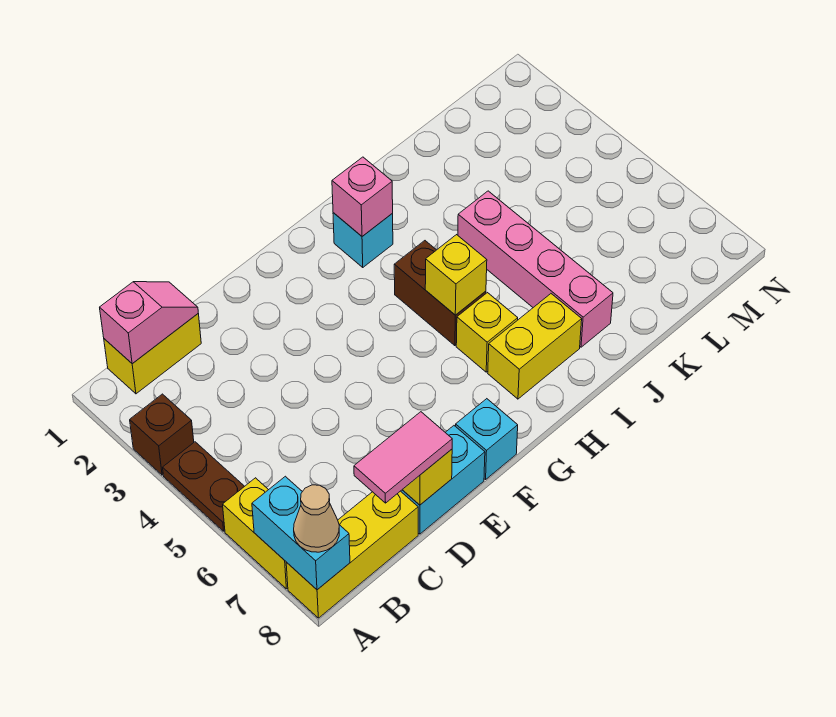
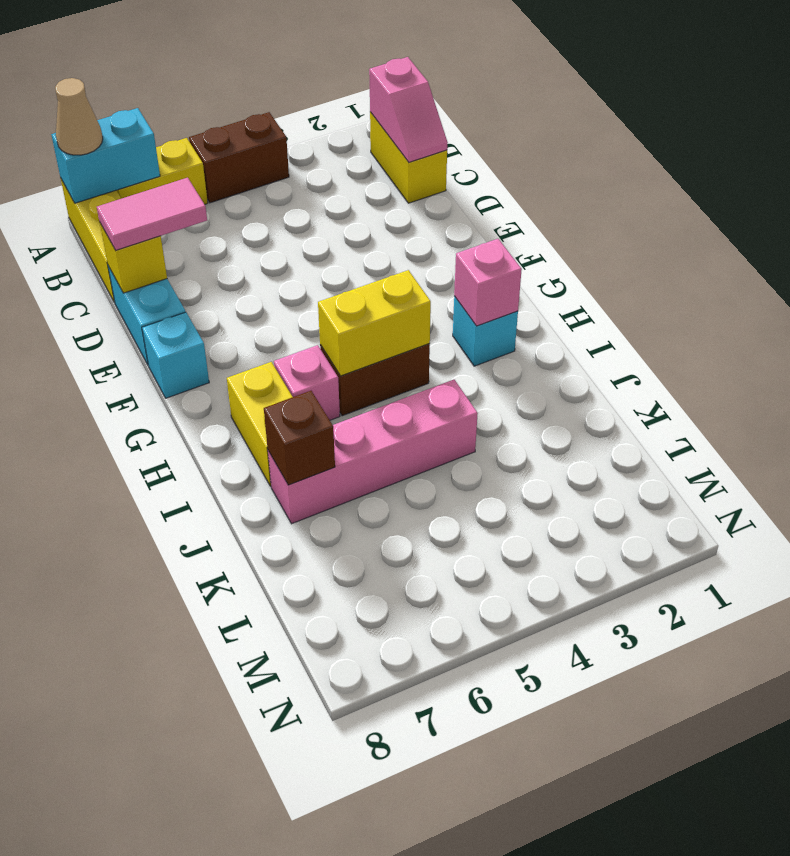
brown brick A3 level 1 -> brown brick J7 level 2
brown plate A4:A5 level 1 -> brown brick A4:A5 level 1
pink tile C8:D8 level 3 -> pink tile D7:D8 level 3
yellow brick H5 level 2 -> yellow brick H4:H5 level 2
yellow brick H6 level 1 -> pink brick H6 level 1

